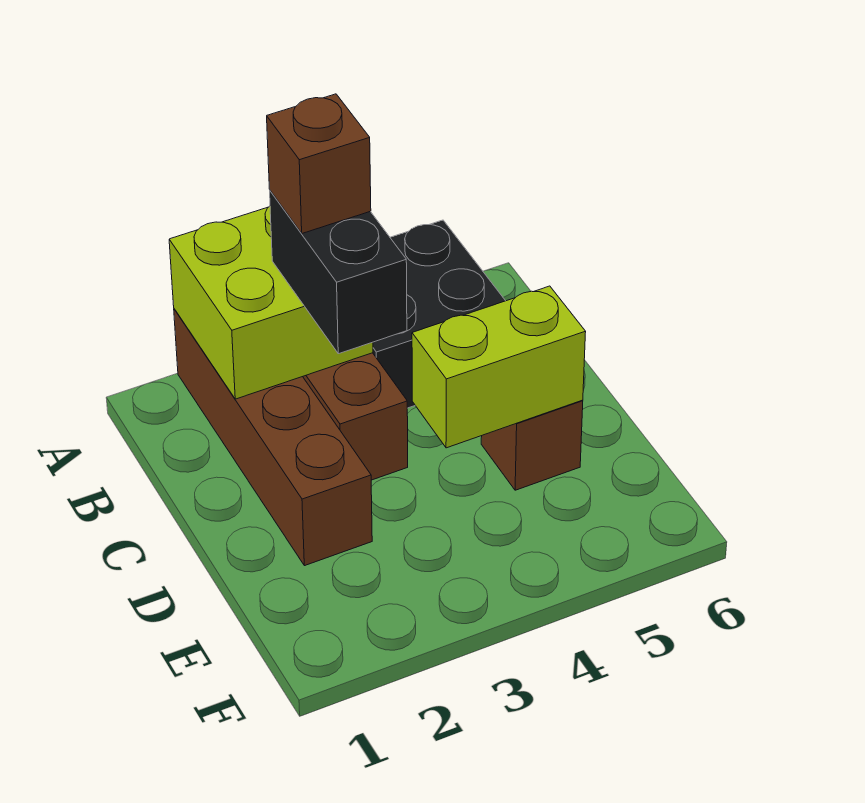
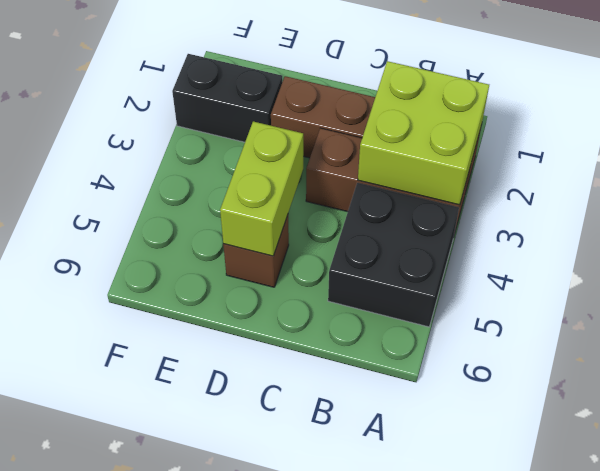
black brick B3:C3 level 3 -> black brick E2:F2 level 1
brown brick B3 level 4 -> none

